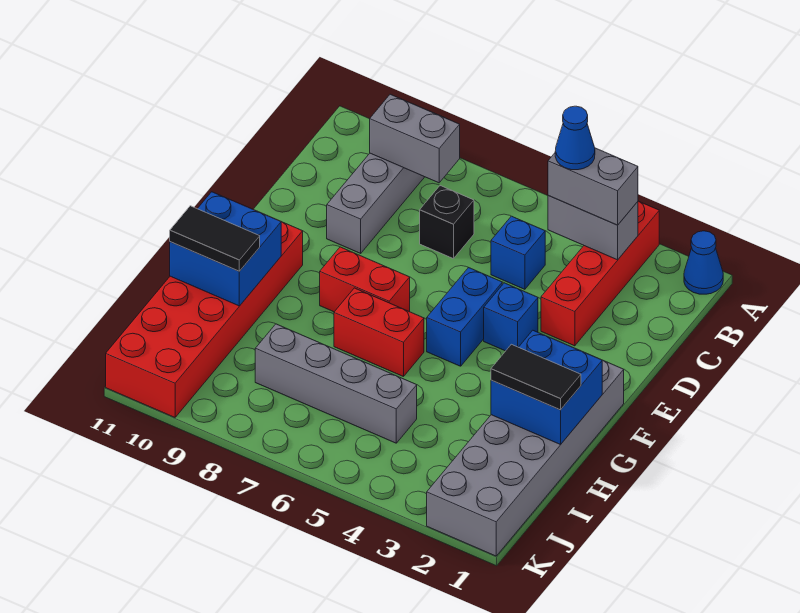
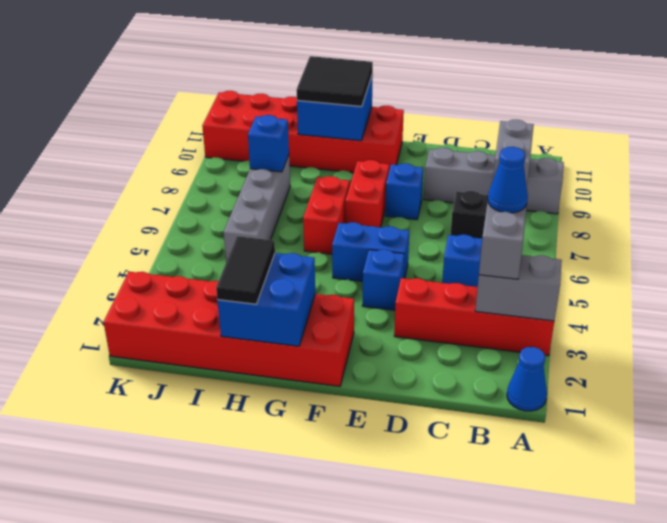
grey brick B3:B4 level 2 -> grey brick A3:B3 level 2
none -> blue brick E8 level 1
grey brick F1:K2 level 1 -> red brick F1:K2 level 1
black tile H10:H11 level 3 -> black tile G10:H11 level 3
none -> blue brick I8 level 2

